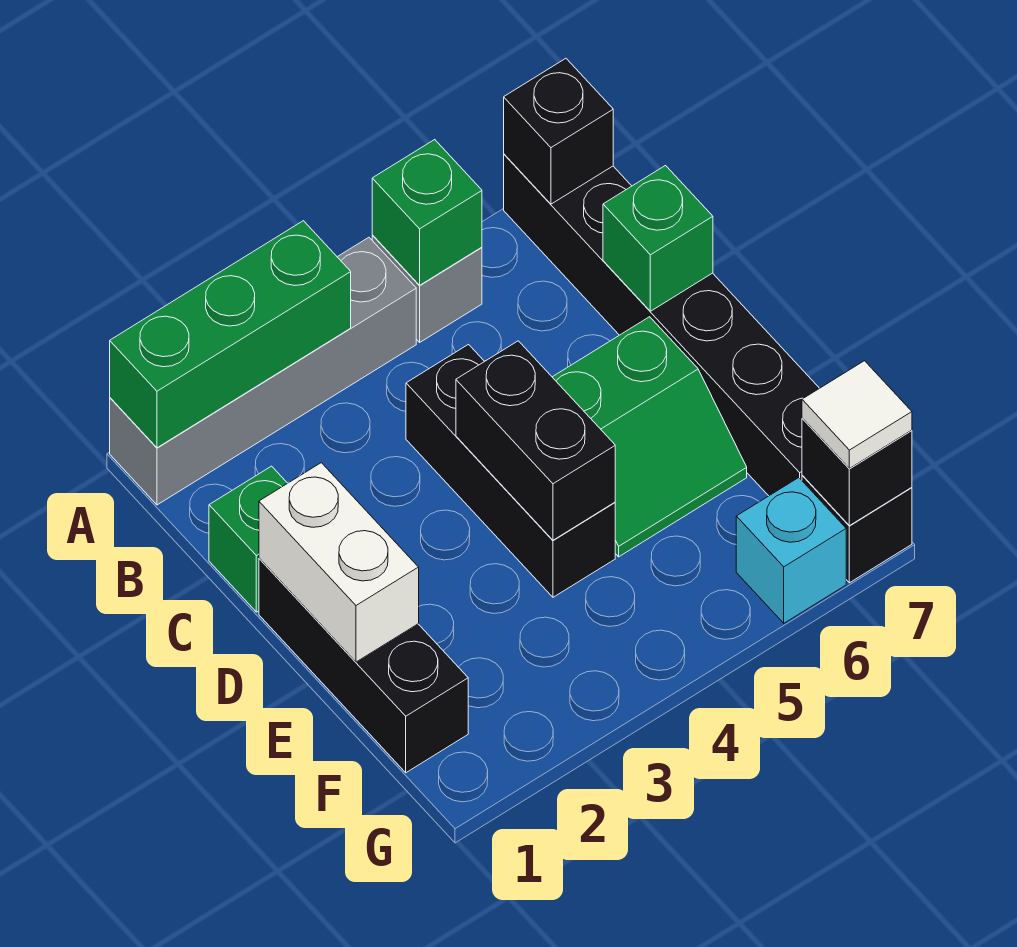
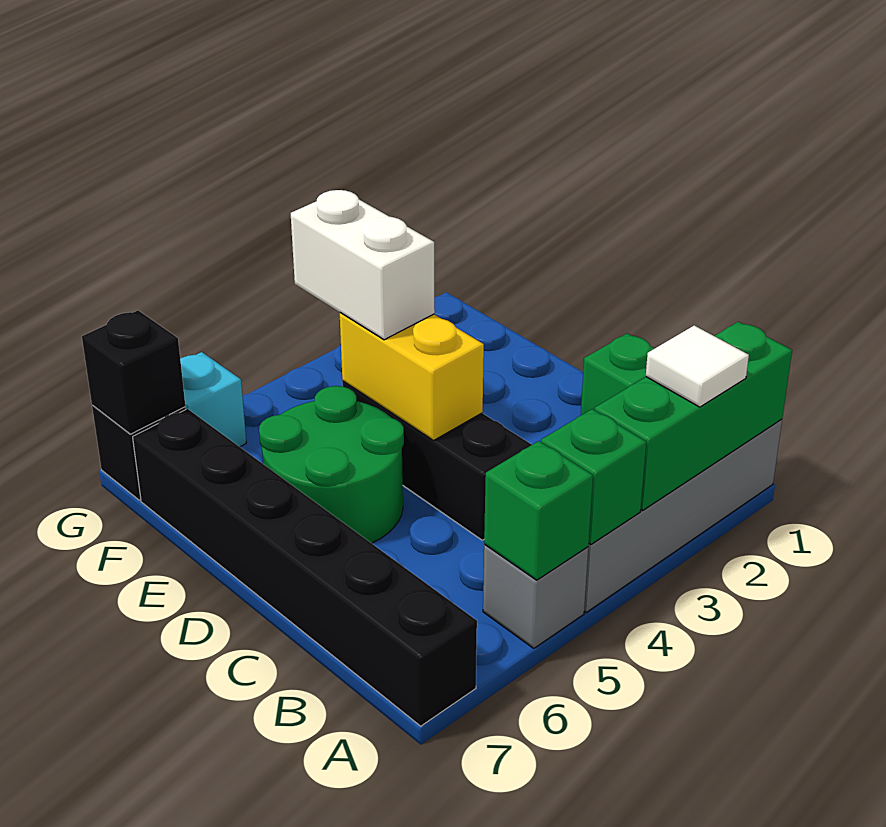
black brick A7 level 2 -> none
green brick C7 level 2 -> green brick A4 level 2
black brick D1:F1 level 1 -> none
white brick D1:E1 level 2 -> white brick E4:F4 level 3
black brick D4:E4 level 2 -> yellow brick D4:E4 level 2
green slope D5:E6 level 1 top D -> green round brick D5:E6 level 1
white tile G7 level 3 -> white tile A2 level 3

